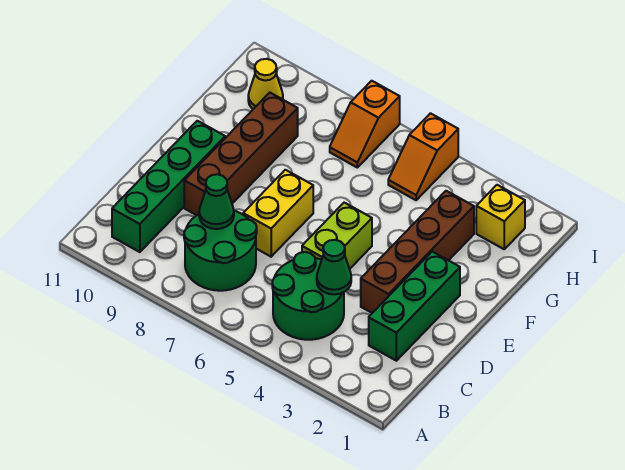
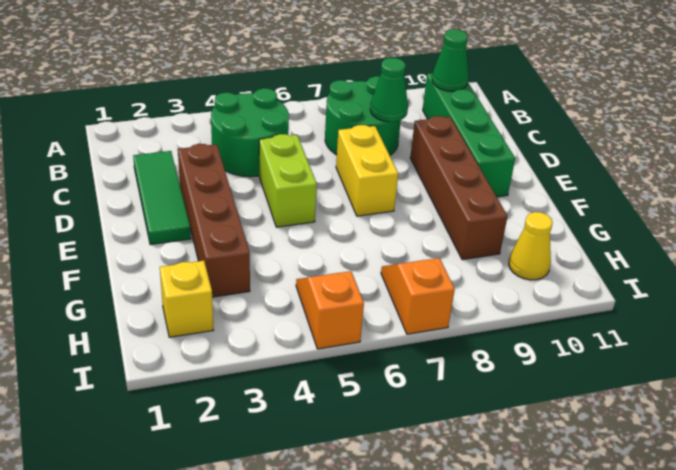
green brick C2:E2 level 1 -> green tile C2:E2 level 1
green cone C4 level 2 -> green cone B10 level 2

